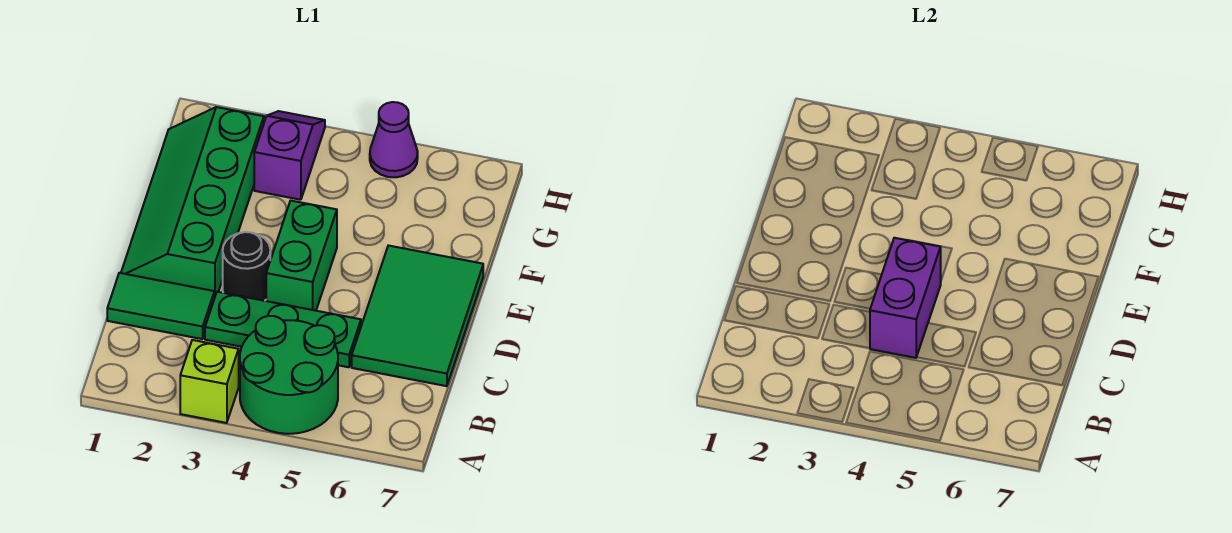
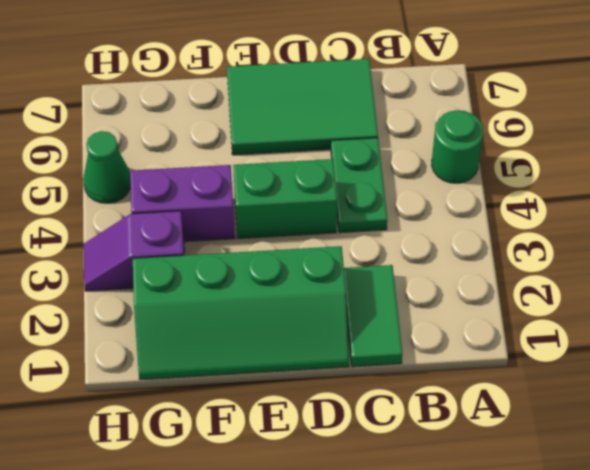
lime brick A3 level 1 -> none
green round brick A4:B5 level 1 -> green round brick A5 level 1
green plate C3:C5 level 1 -> green plate C4:C5 level 1
purple brick C4:D4 level 2 -> purple brick F4:G4 level 1
black round brick D3 level 1 -> none
purple cone H5 level 1 -> green cone H5 level 1

